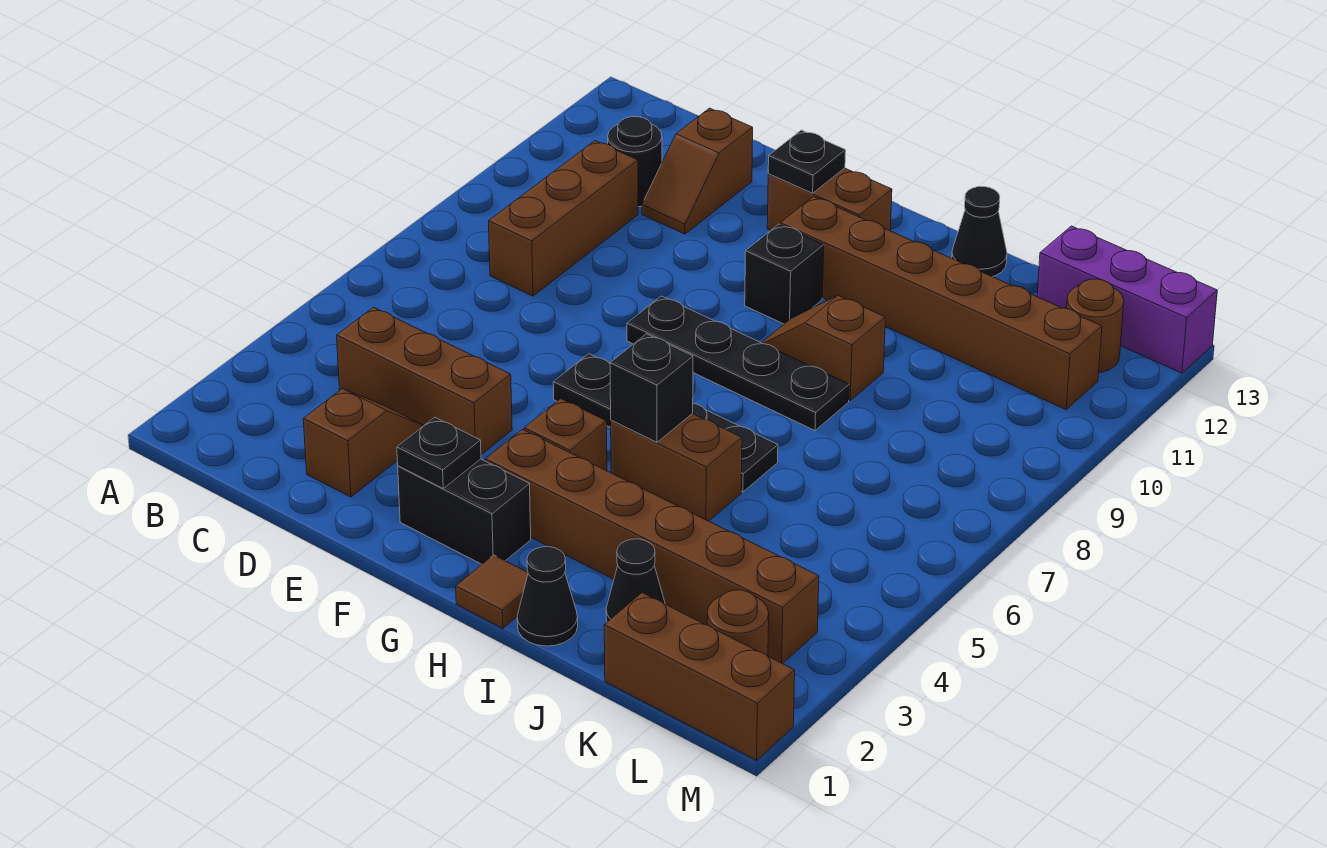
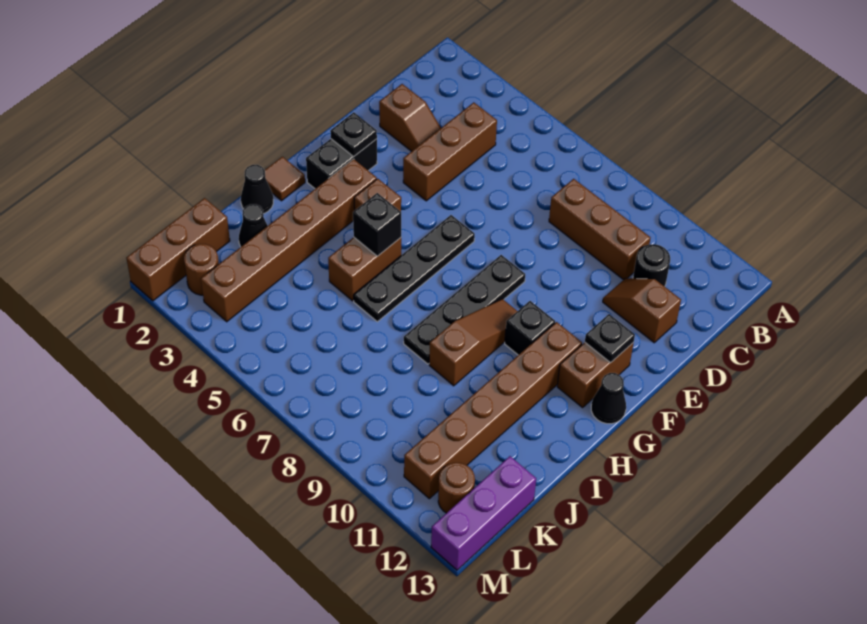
brown slope H9:I9 level 1 top I -> brown slope G9:I9 level 1 top I
black cone I13 level 1 -> black cone G13 level 1

